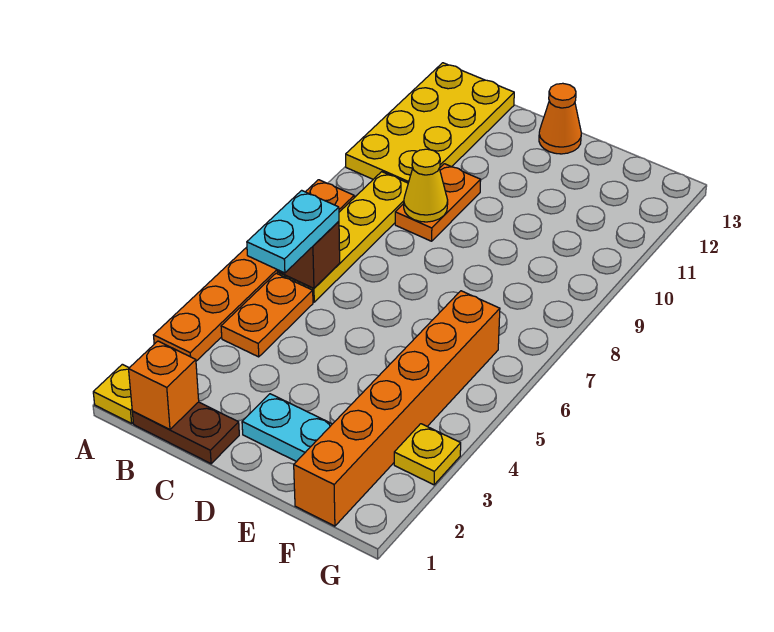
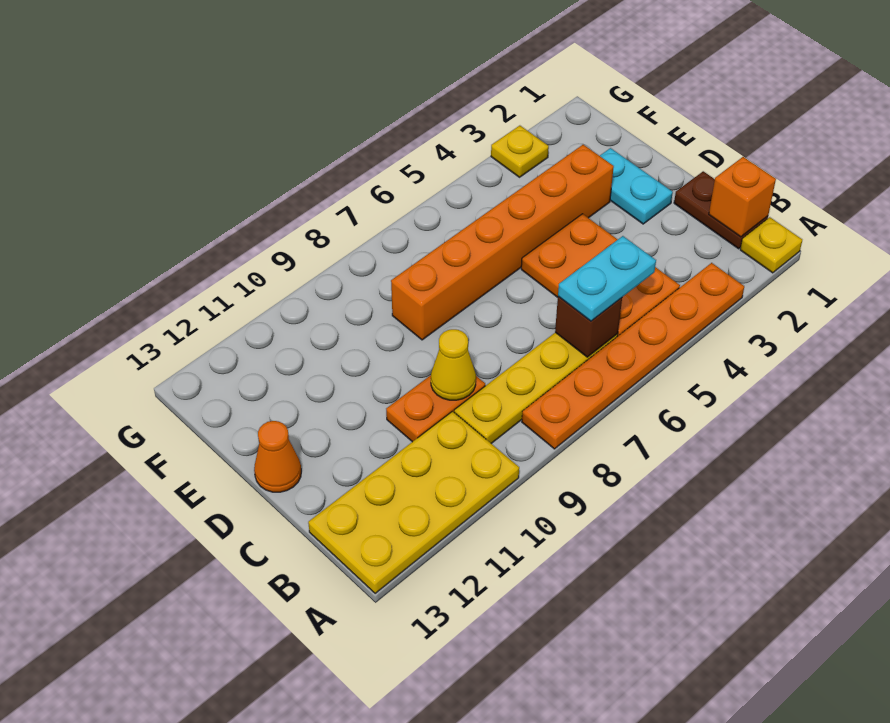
orange plate B4:B5 level 1 -> orange plate B4:D5 level 1
orange brick F1:F6 level 1 -> orange brick E3:E8 level 1

